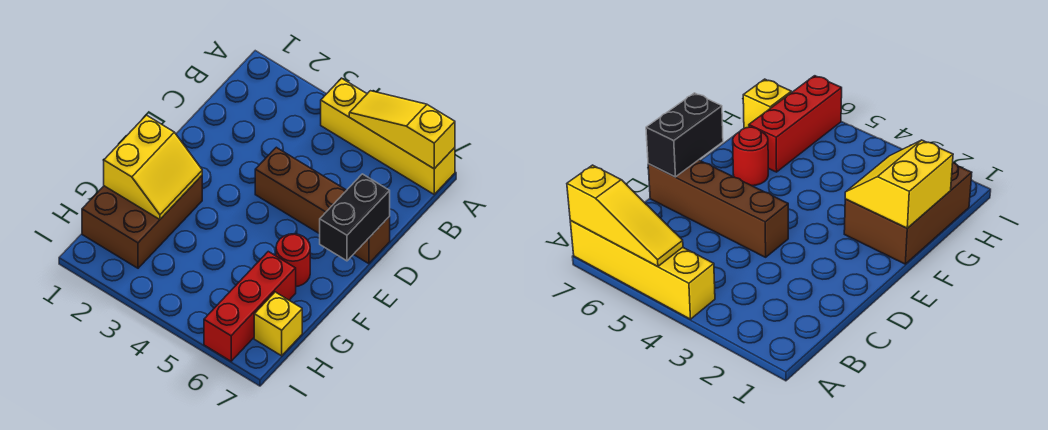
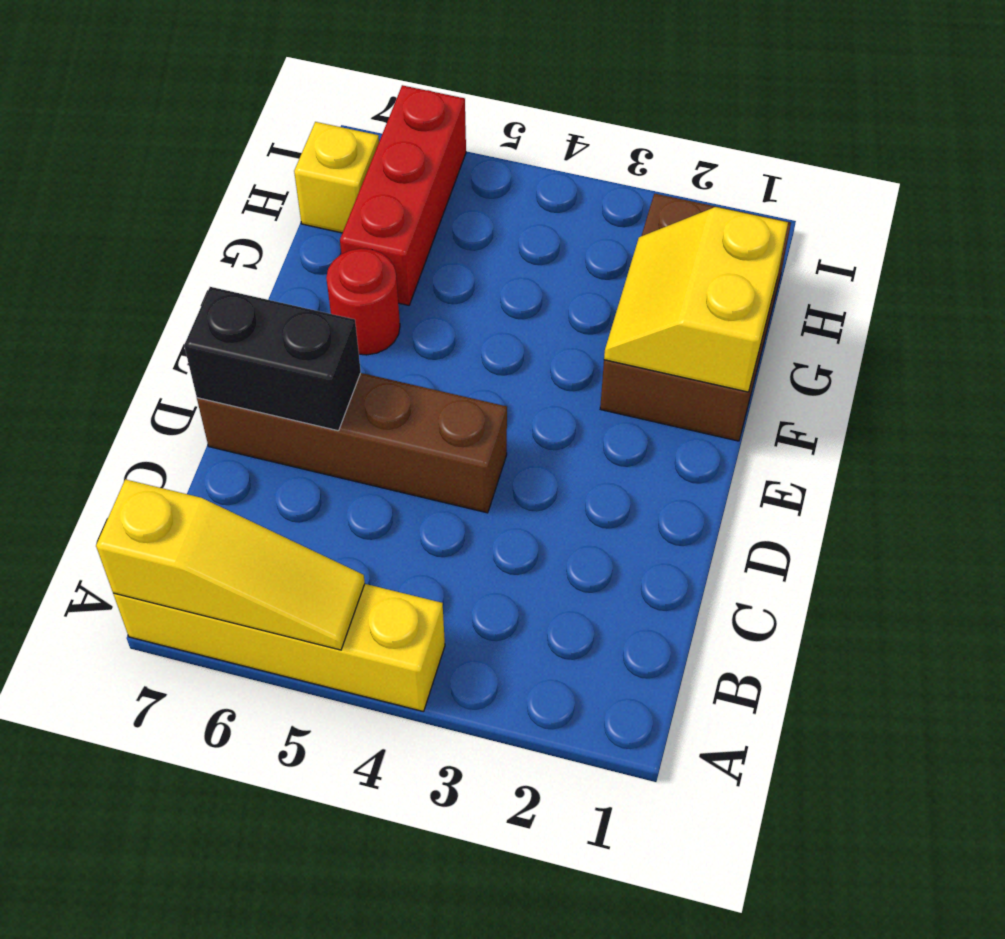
black brick D7:E7 level 2 -> black brick D6:D7 level 2

